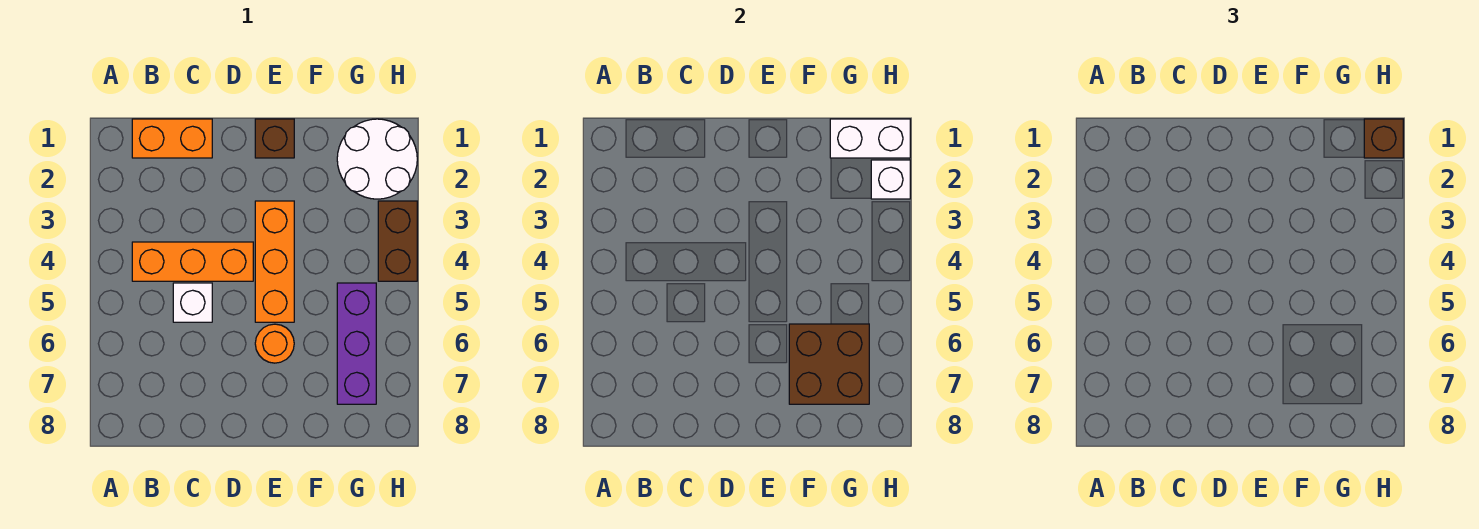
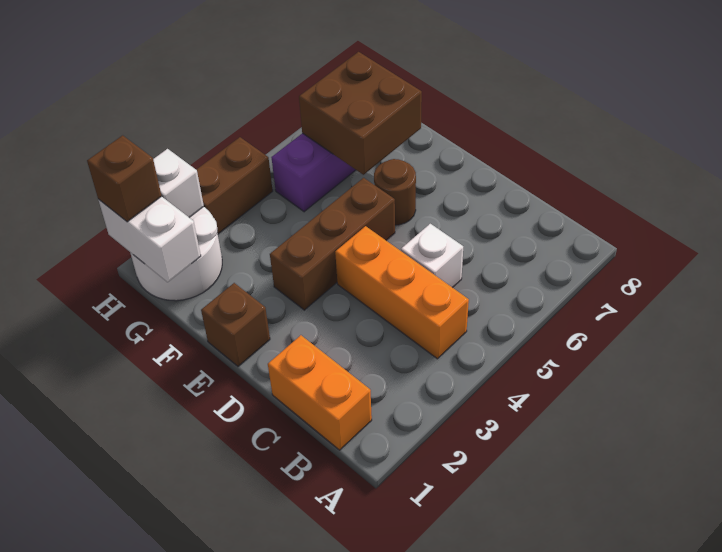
orange brick E3:E5 level 1 -> brown brick E3:E5 level 1
orange round brick E6 level 1 -> brown round brick E6 level 1

